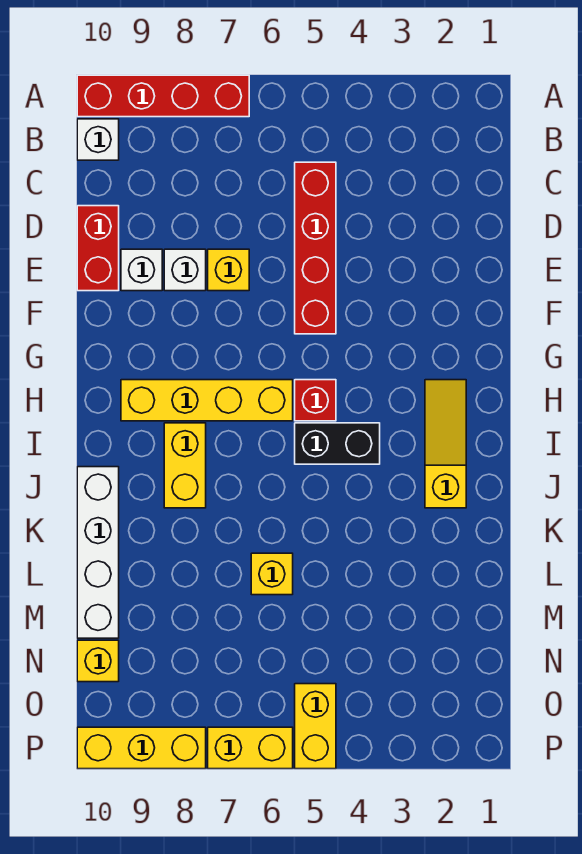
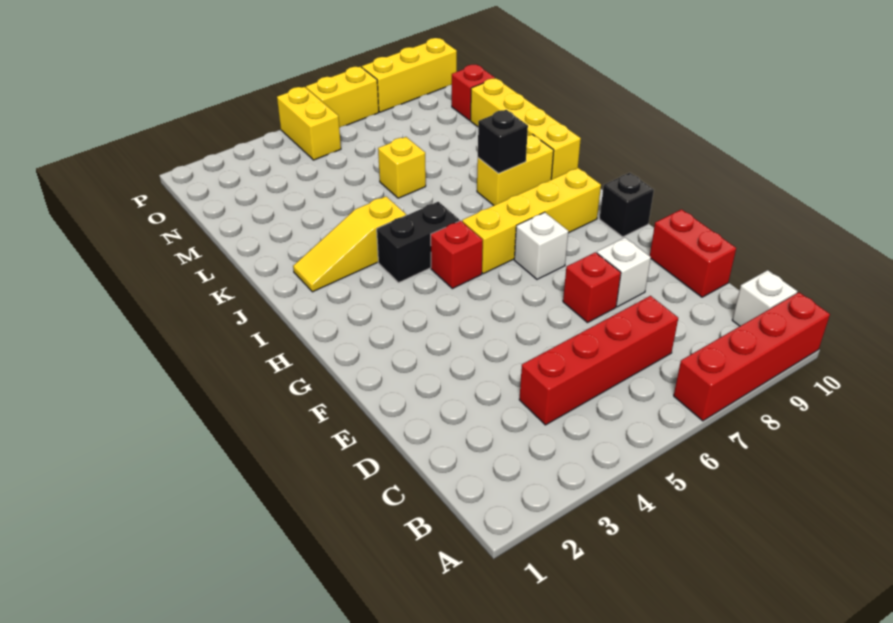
red brick C5:F5 level 1 -> red brick C4:C7 level 1
yellow brick E7 level 1 -> red brick E7 level 1
white brick E9 level 1 -> white brick G7 level 1
none -> black brick G10 level 1
yellow slope H2:J2 level 1 top J -> yellow slope J2:J4 level 1 top 4
yellow brick I8:J8 level 1 -> yellow brick J8:J9 level 1
none -> black brick J8 level 2
white brick J10:M10 level 1 -> yellow brick J10:M10 level 1
yellow brick N10 level 1 -> red brick N10 level 1

